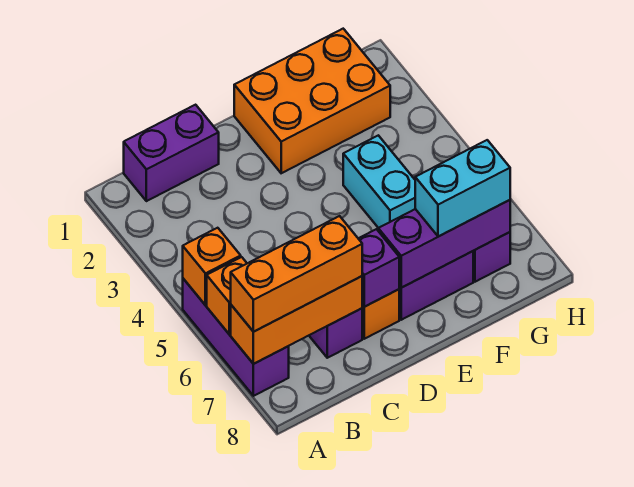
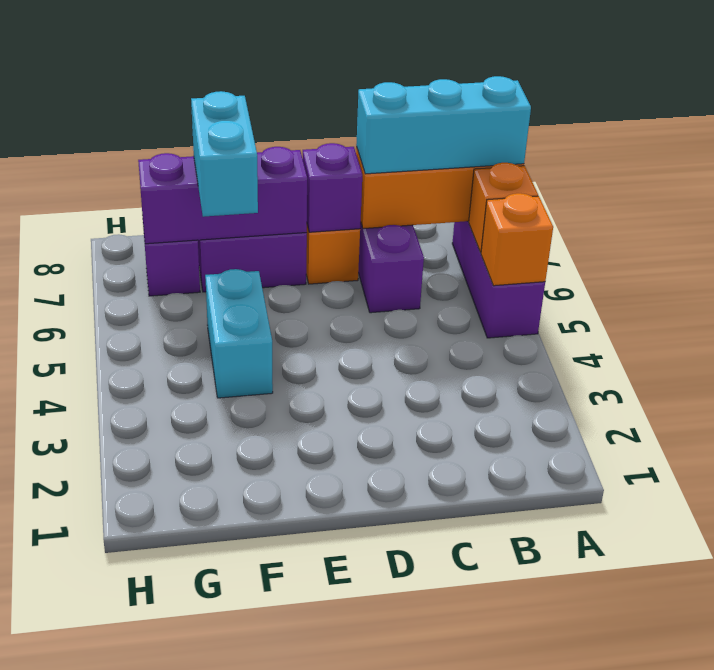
orange brick A7:C7 level 3 -> cyan brick A7:C7 level 3
purple brick B1:C1 level 1 -> none
orange brick E1:G2 level 1 -> none
cyan brick F7:G7 level 3 -> cyan brick F6:F7 level 3

